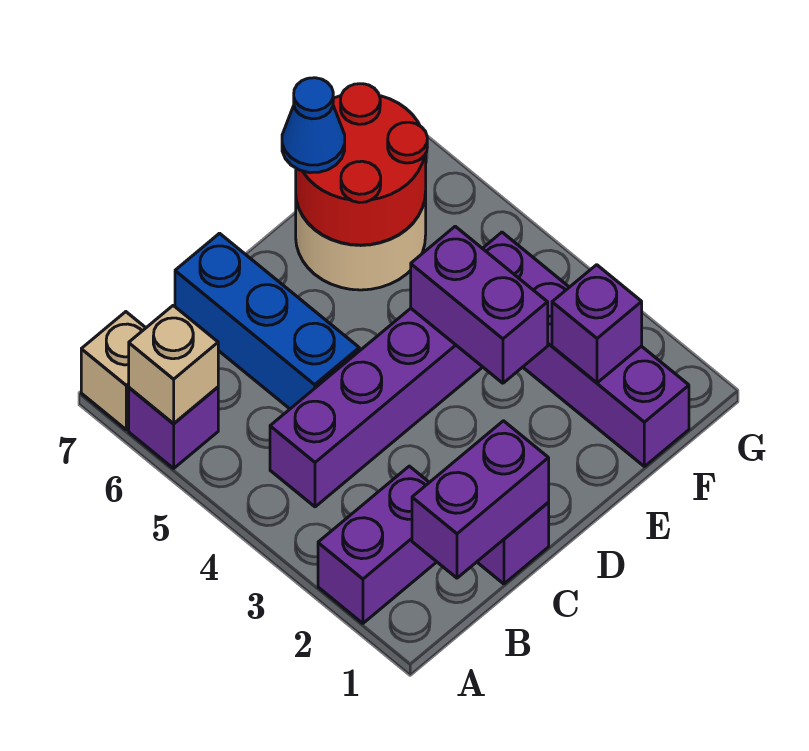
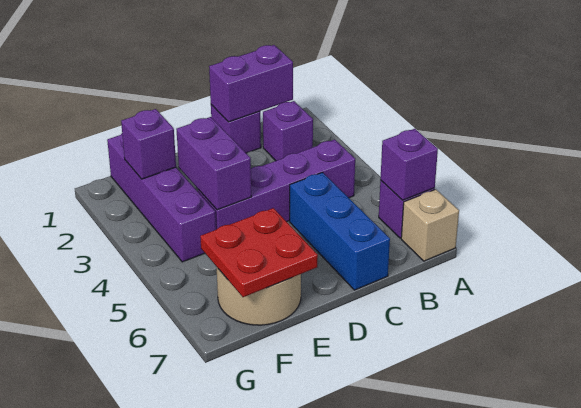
purple brick A2:B2 level 1 -> purple brick B2 level 1
tan brick A6 level 2 -> purple brick A6 level 2
red round brick E6:F7 level 2 -> red plate E6:F7 level 2
blue cone E7 level 3 -> none

